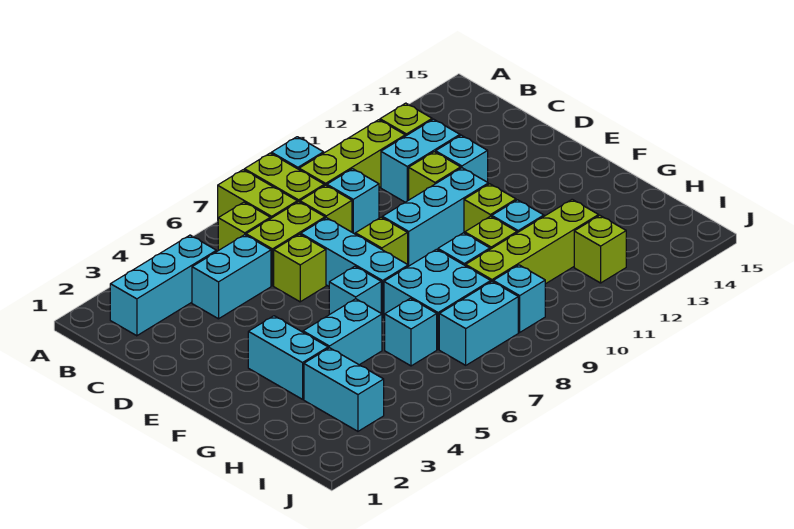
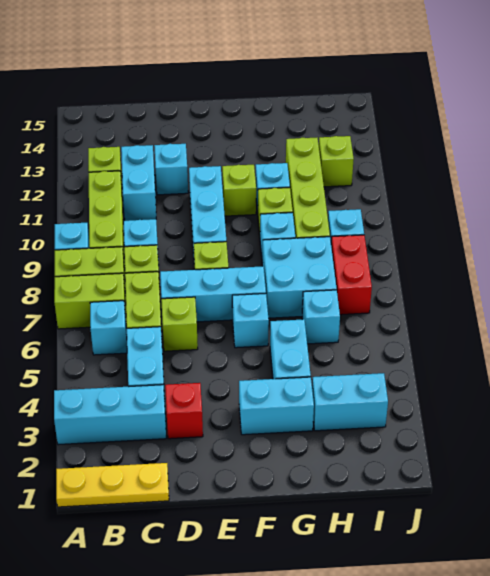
none -> yellow plate A1:C1 level 1
cyan brick B2:B4 level 1 -> cyan brick A3:C3 level 1
lime brick B6 level 1 -> cyan brick B6 level 1
none -> red brick D3 level 1
lime brick D11 level 1 -> none
cyan brick I7:I8 level 1 -> red brick I7:I8 level 1

